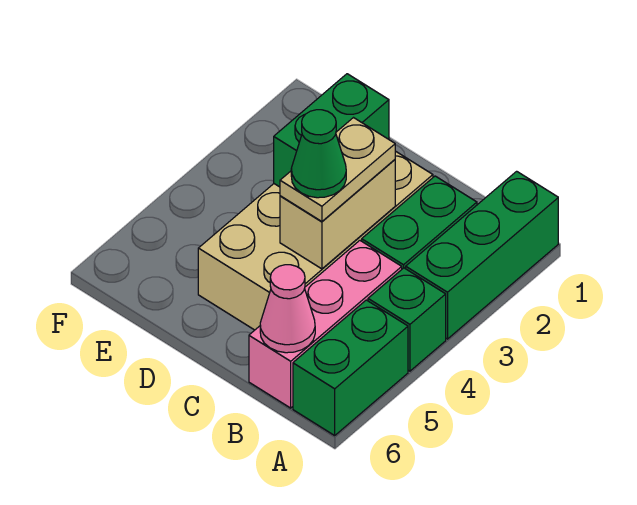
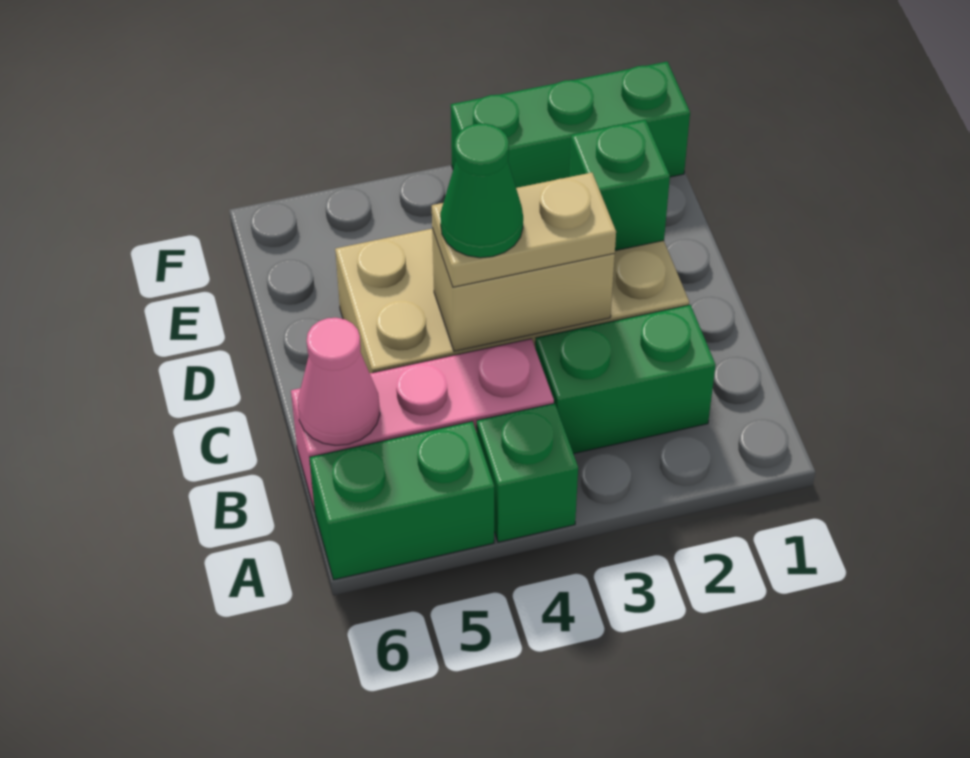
green brick A1:A3 level 1 -> green brick F1:F3 level 1
green brick D2:D3 level 2 -> green brick D2 level 2

